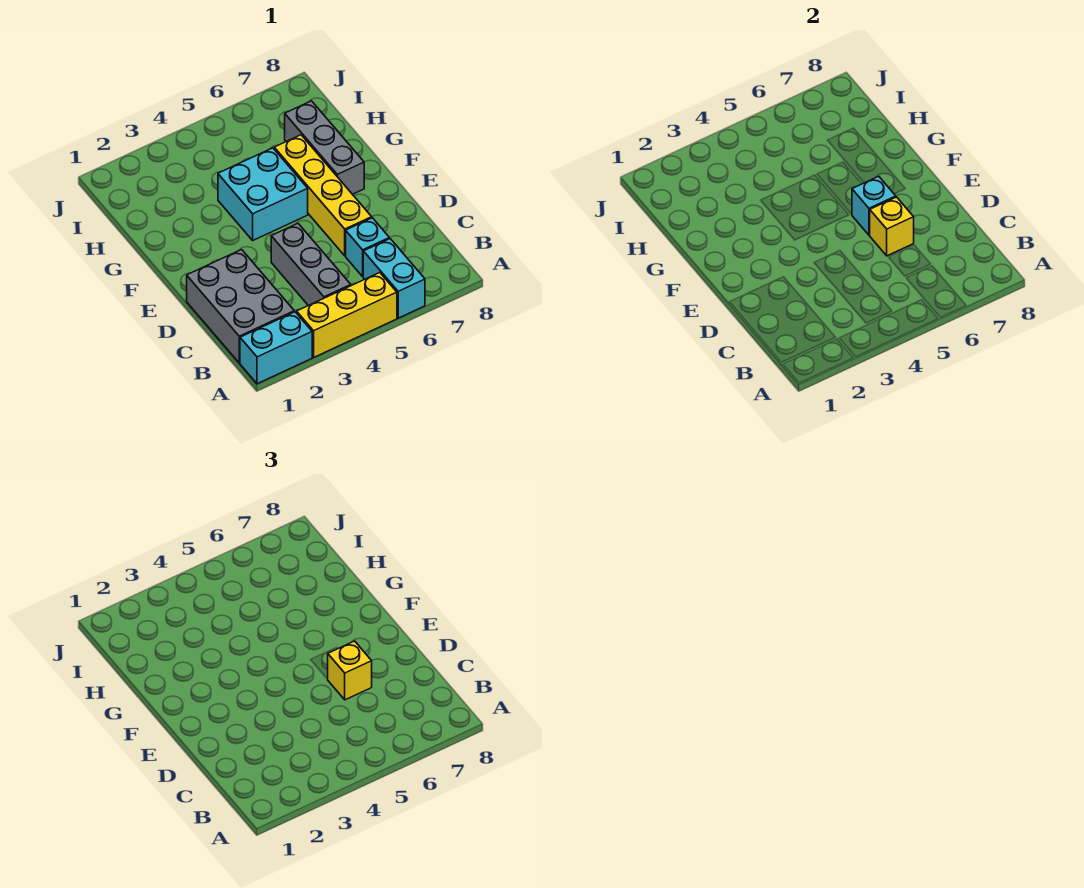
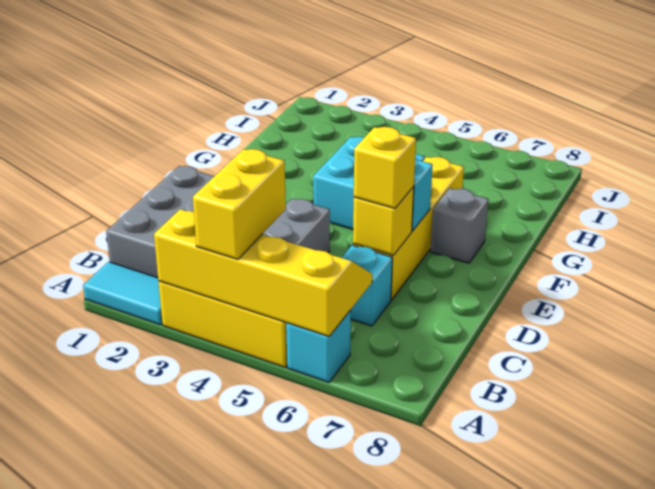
cyan brick A1:A2 level 1 -> cyan tile A1:A2 level 1
none -> yellow slope A3:B6 level 2 top A
none -> yellow brick A4:B4 level 3
cyan brick A6:B6 level 1 -> cyan brick A6 level 1
grey brick F7:H7 level 1 -> grey brick F7 level 1

